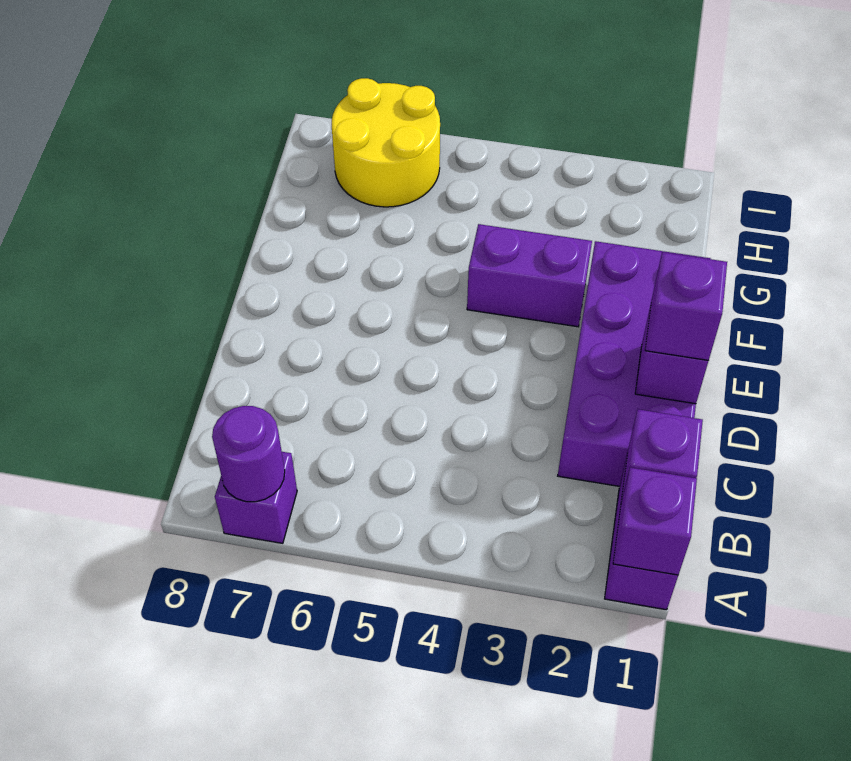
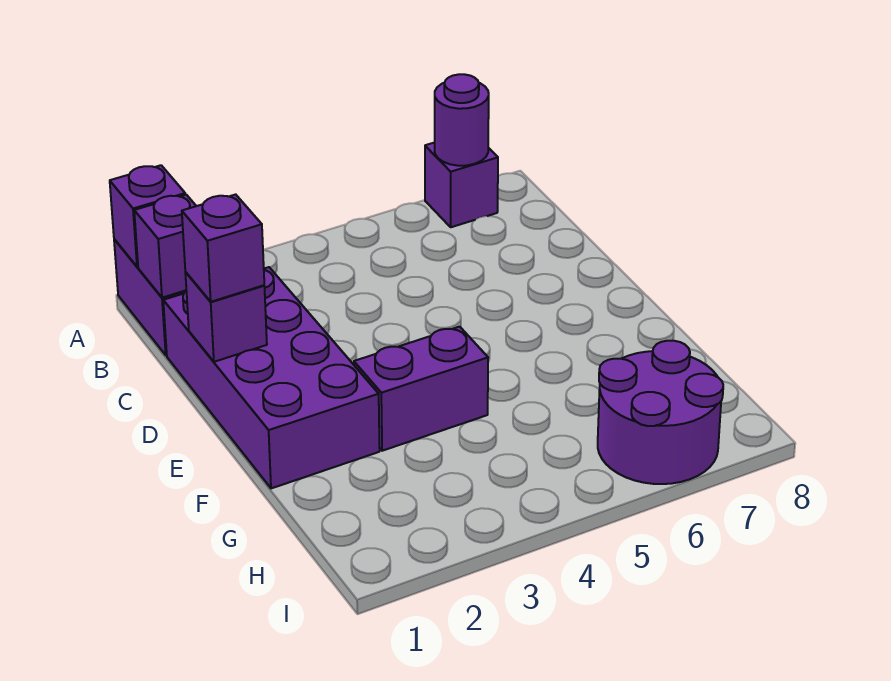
yellow round brick H6:I7 level 1 -> purple round brick H6:I7 level 1

